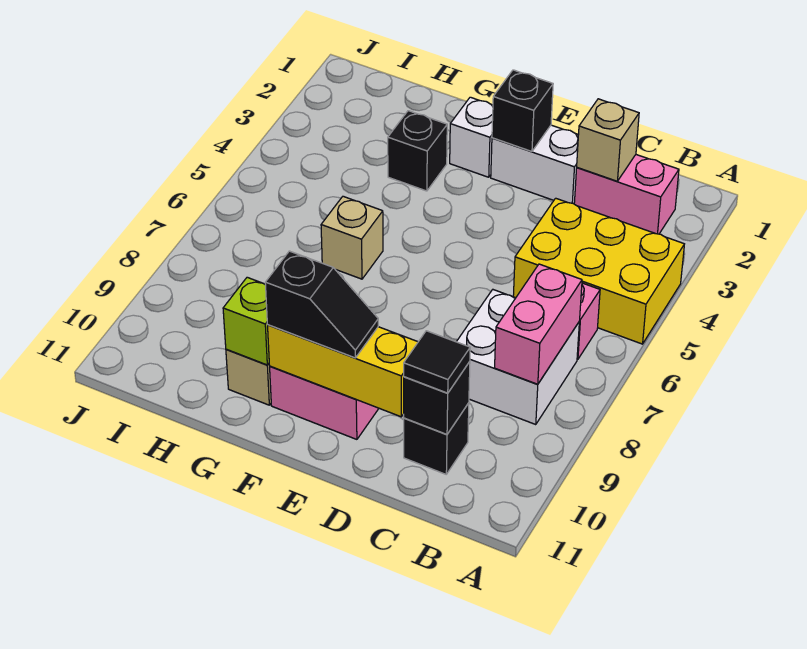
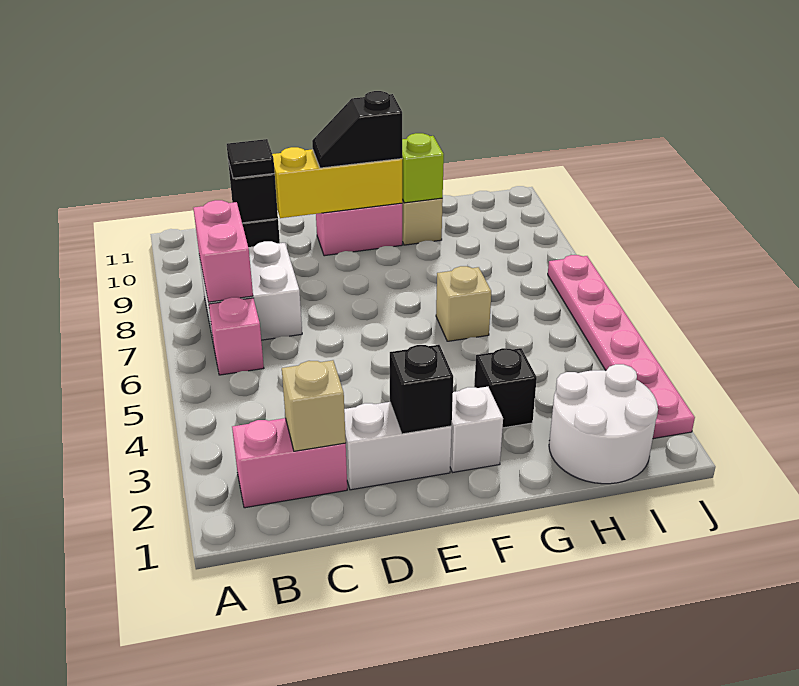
yellow brick A4:C5 level 1 -> none
none -> white round brick H1:I2 level 1
none -> pink plate J2:J7 level 1

